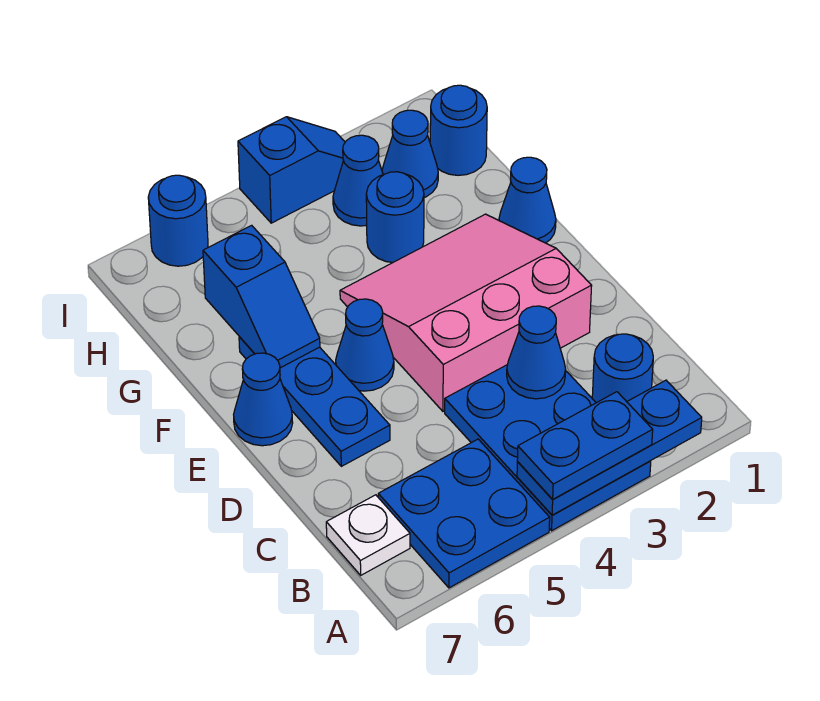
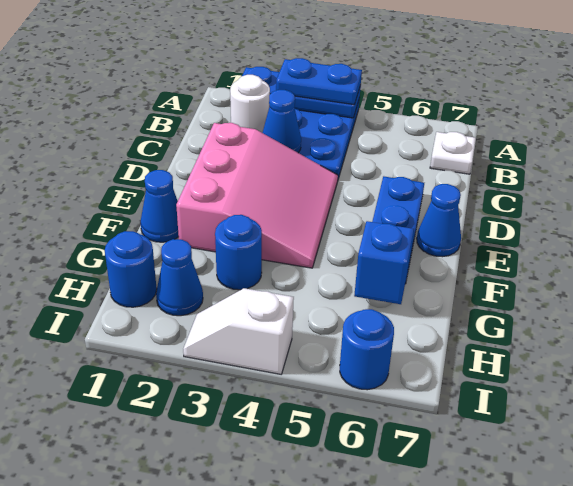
blue plate A5:B6 level 1 -> none
blue round brick B2 level 1 -> white round brick B2 level 1
pink slope D2:F4 level 1 top D -> pink slope D2:F4 level 1 top 2
blue cone E5 level 1 -> none
blue cone H3 level 1 -> none
blue slope I3:I4 level 1 top 4 -> white slope I3:I4 level 1 top 4

